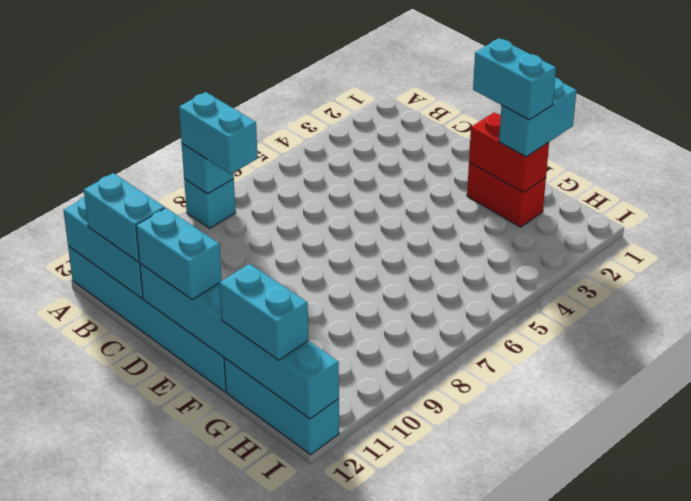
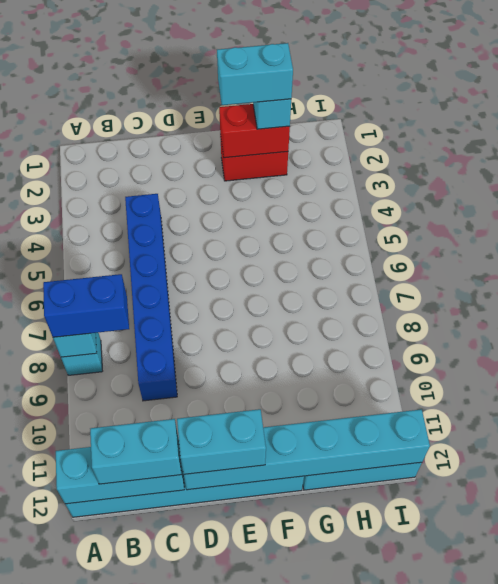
cyan brick A8:B8 level 3 -> blue brick A8:B8 level 3
none -> blue brick C4:C9 level 1
cyan brick G12:H12 level 3 -> none

